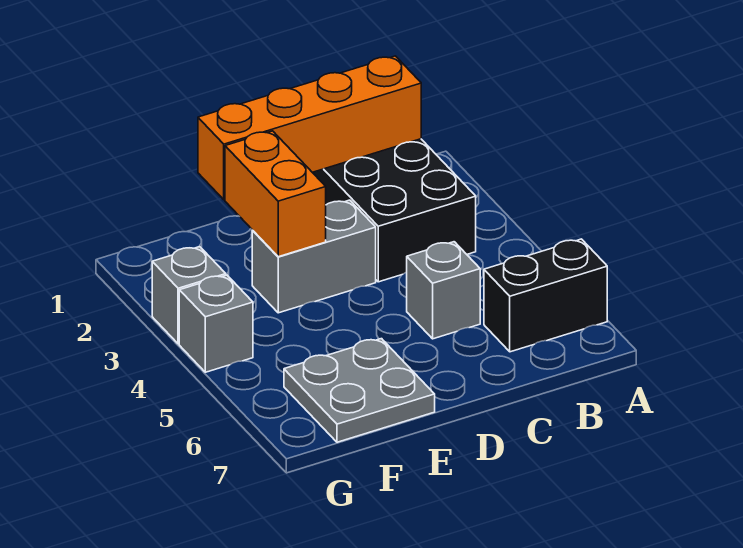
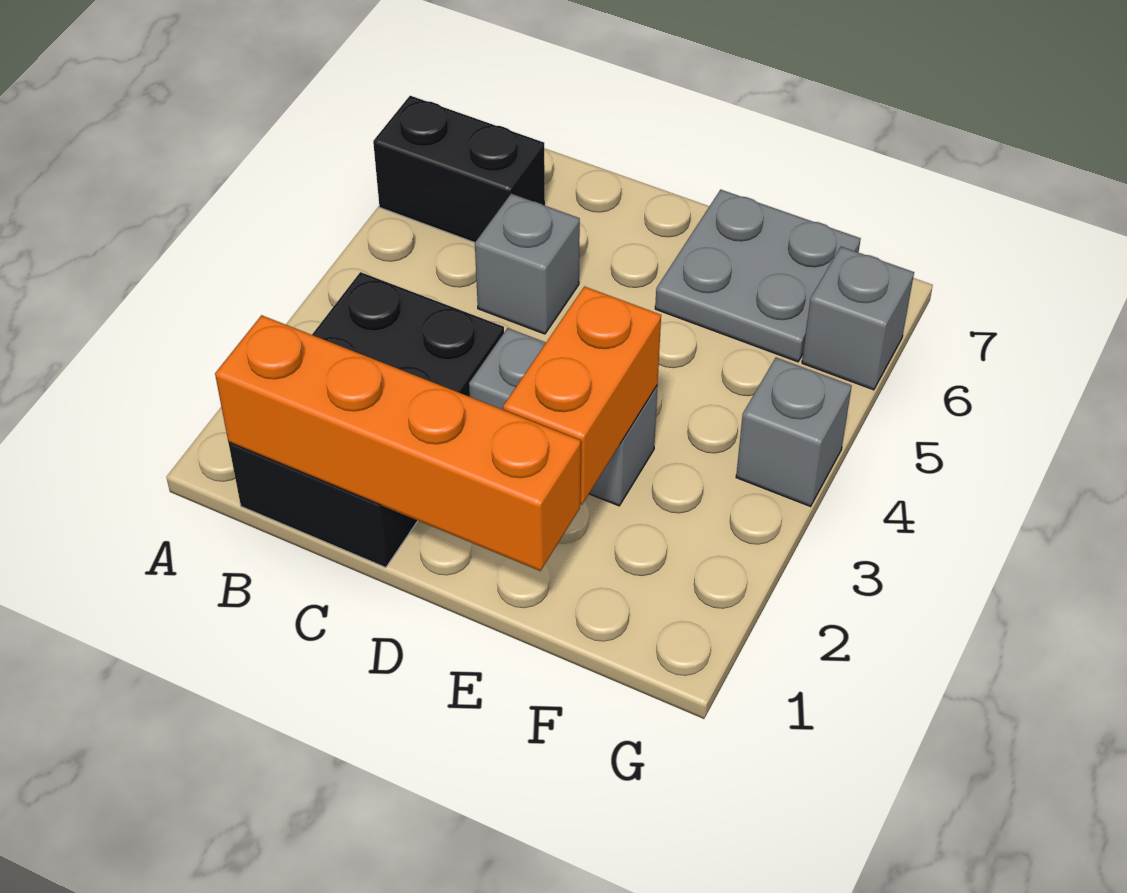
grey brick G3 level 1 -> grey brick G6 level 1

